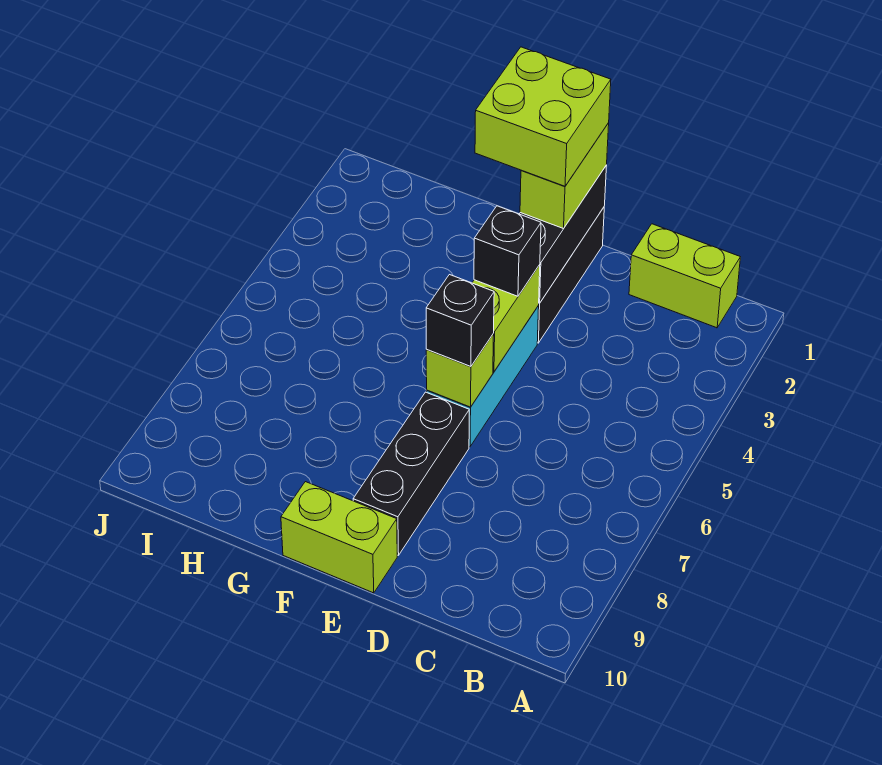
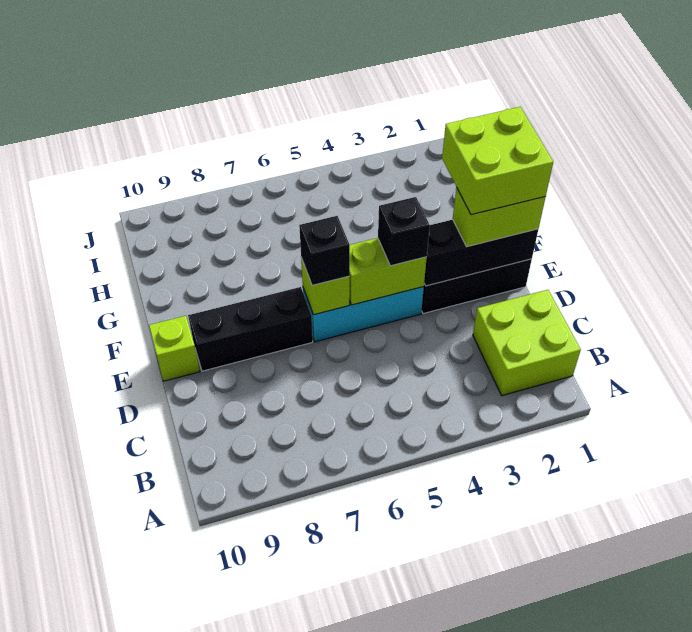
lime brick B1:C1 level 1 -> lime brick B1:C2 level 1
lime brick E10:F10 level 1 -> lime brick E10 level 1

